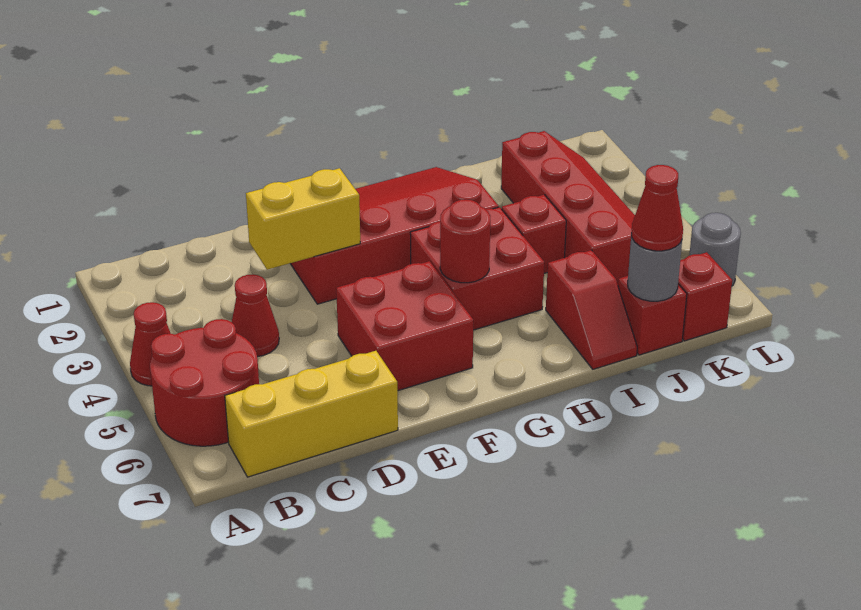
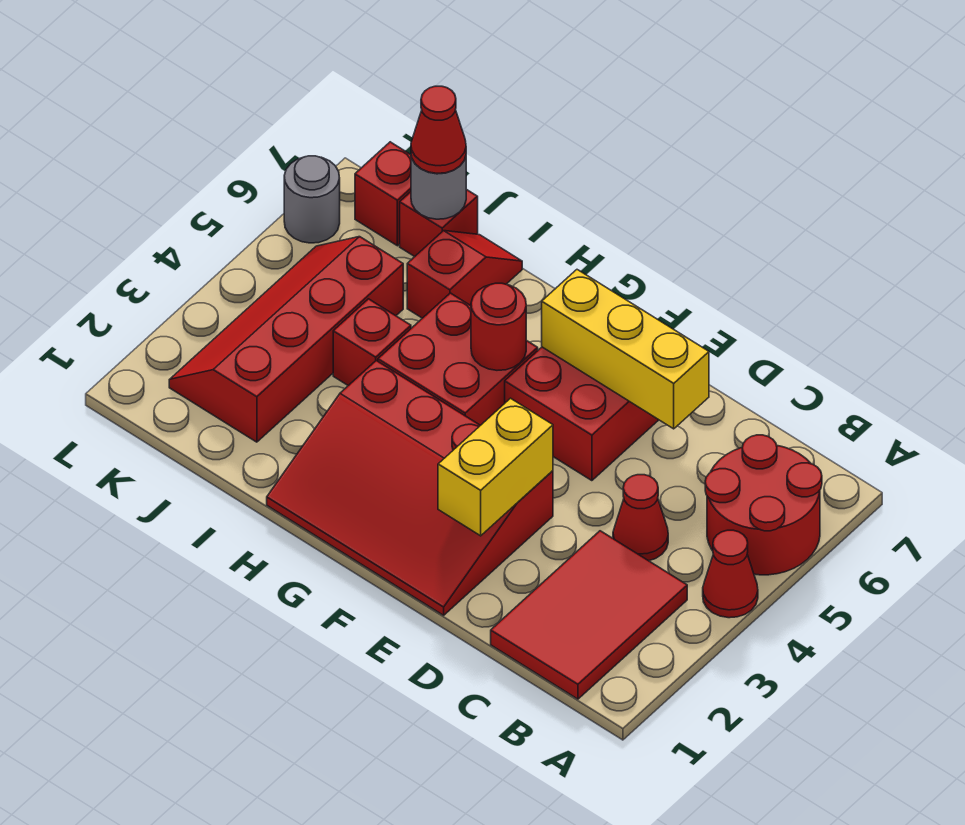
none -> red tile B1:C3 level 1
yellow brick B7:D7 level 1 -> yellow brick D6:F6 level 2
yellow brick D3:E3 level 2 -> yellow brick E2:E3 level 2

